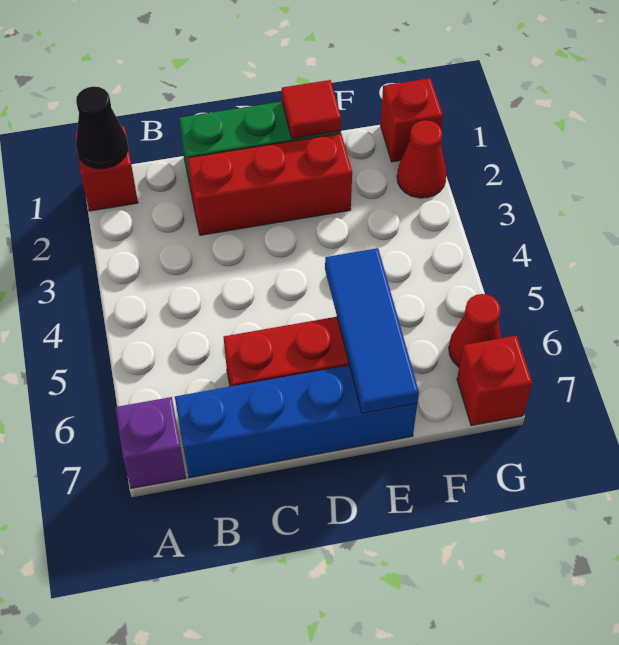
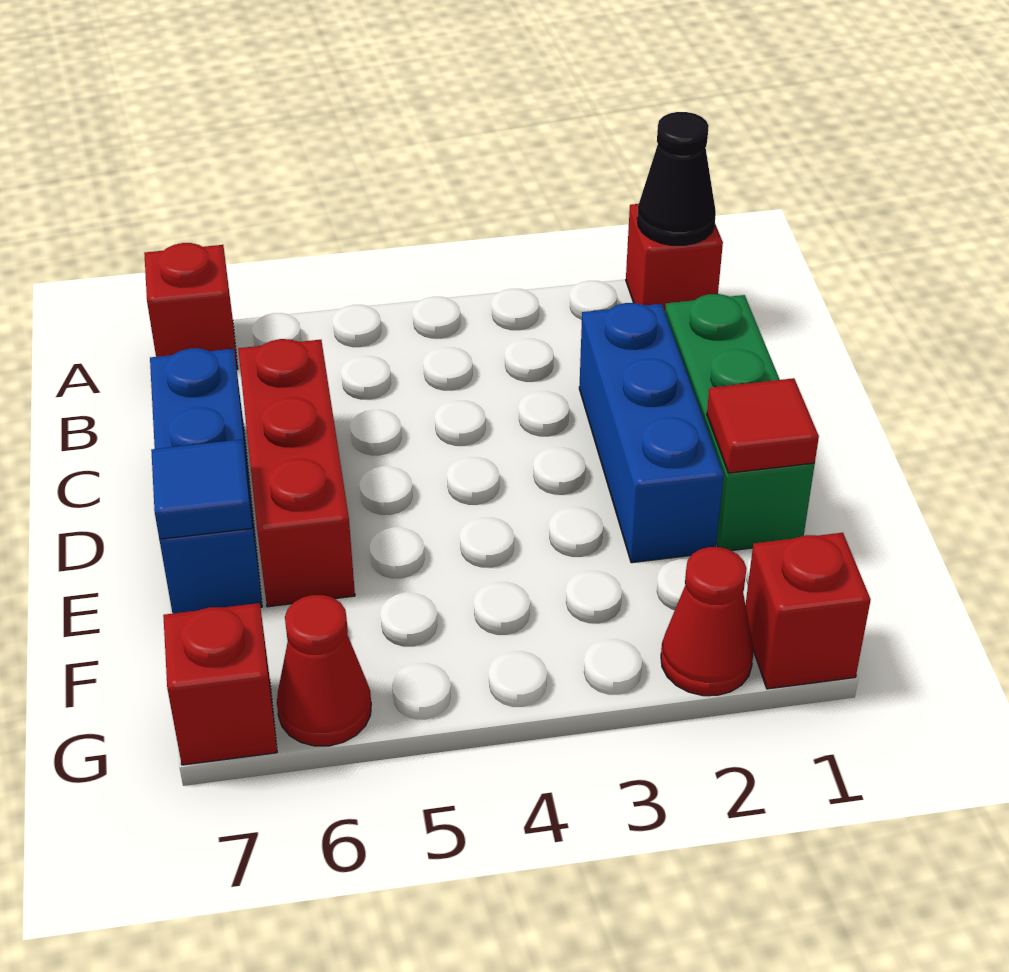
purple brick A7 level 1 -> red brick A7 level 1
blue brick B7:E7 level 1 -> blue brick C7:E7 level 1
red brick C2:E2 level 1 -> blue brick C2:E2 level 1
blue tile E5:E7 level 2 -> blue tile E7 level 2

